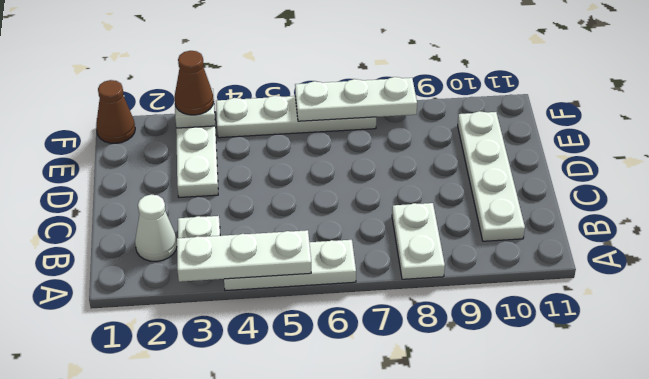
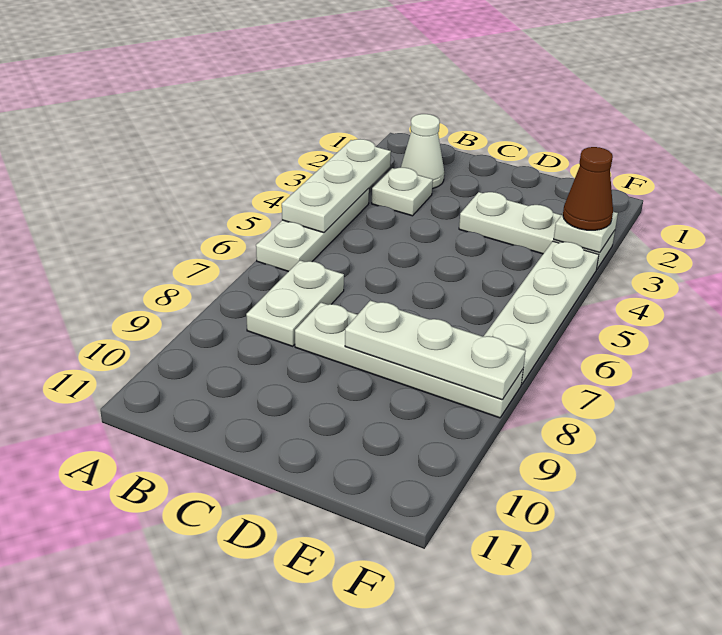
white plate A8:B8 level 1 -> white plate B7:B8 level 1
white plate B10:E10 level 1 -> white plate C8:F8 level 1
brown cone F1 level 1 -> none
white plate F6:F8 level 2 -> white plate D8:F8 level 2

